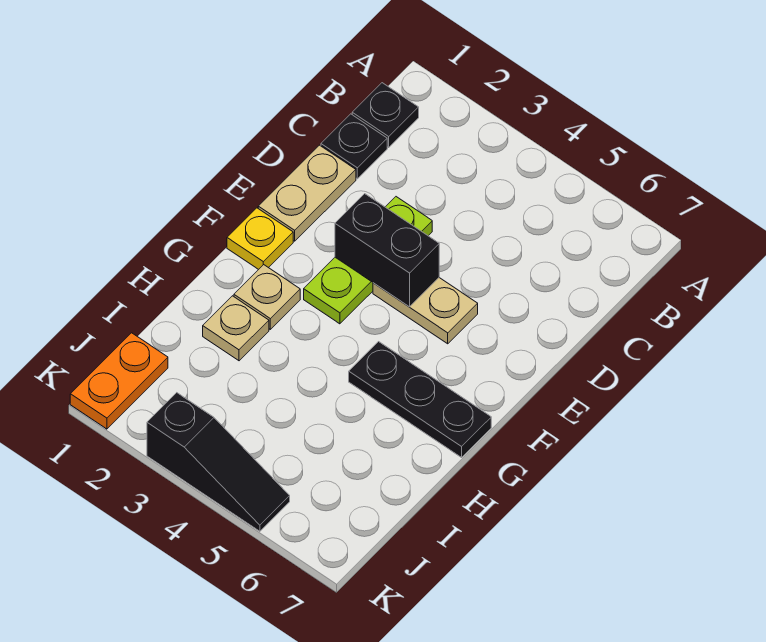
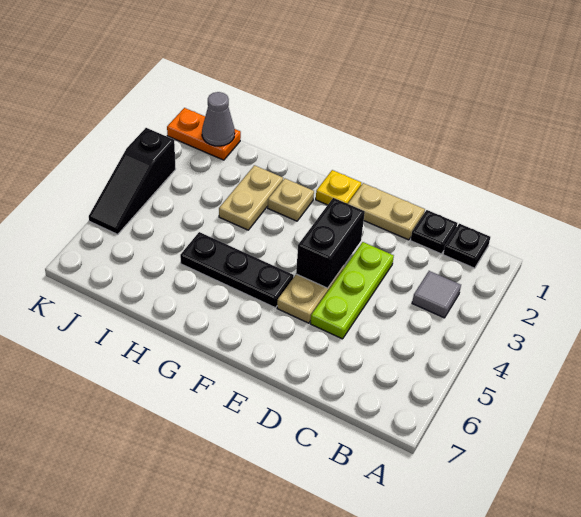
none -> grey tile B3 level 1
lime plate D3:F3 level 1 -> lime plate D3:D5 level 1
black plate G5:G7 level 1 -> black plate F5:H5 level 1
tan plate H2 level 1 -> tan plate H2:H3 level 1
none -> grey cone J1 level 2

